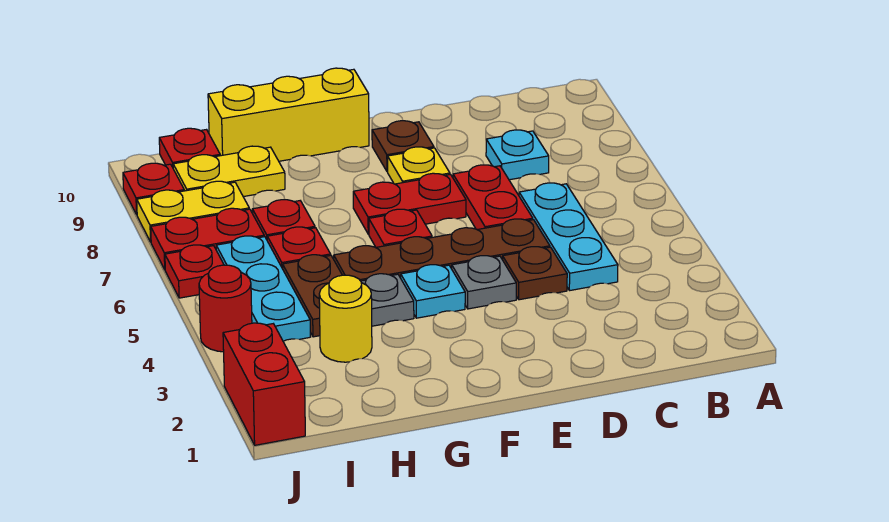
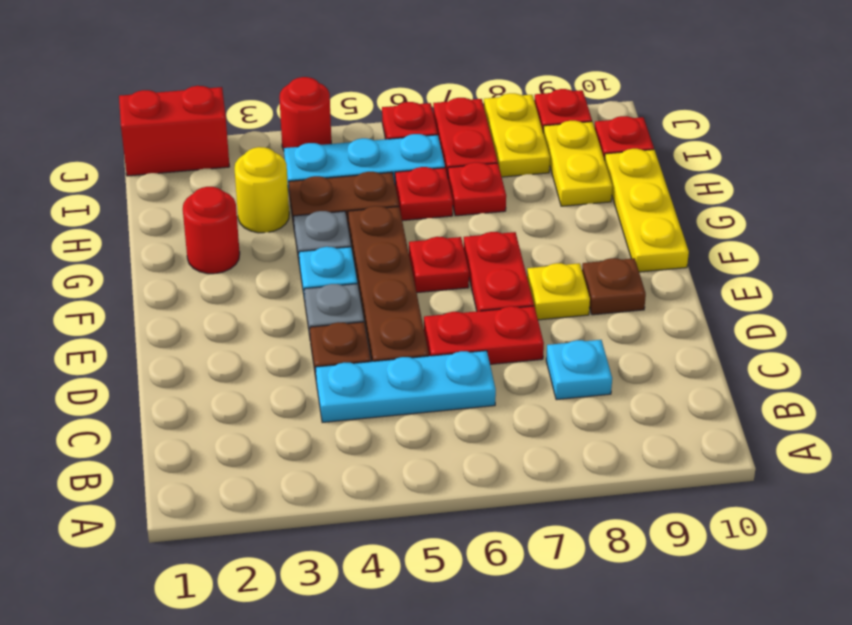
yellow brick F10:H10 level 1 -> yellow plate F10:H10 level 1
none -> red round brick G2 level 1

